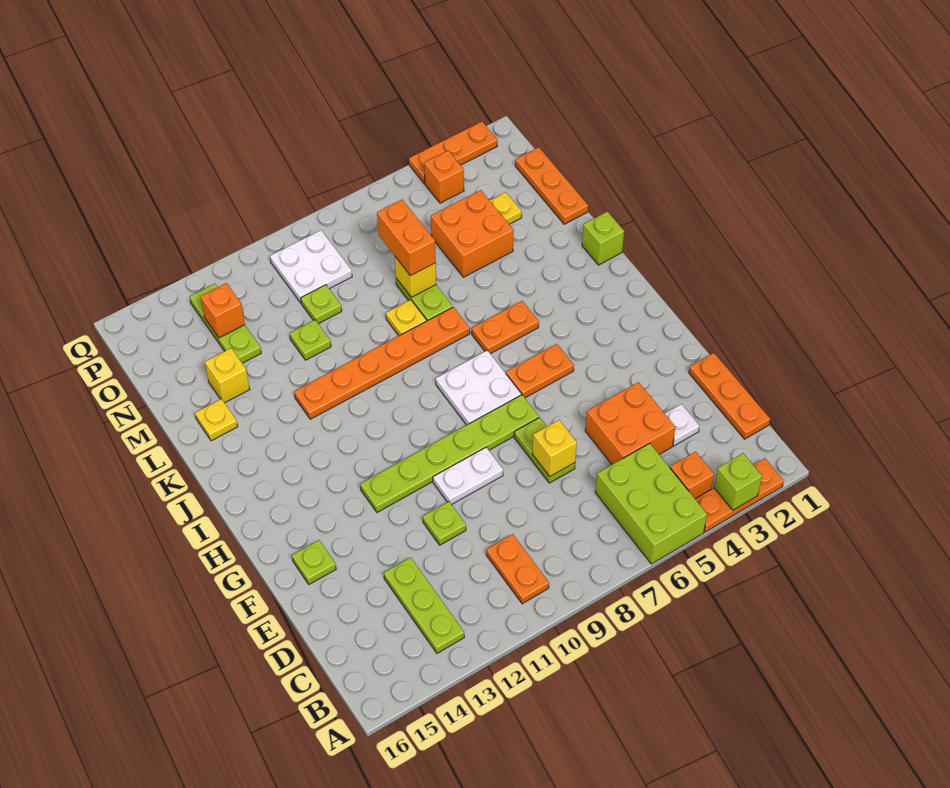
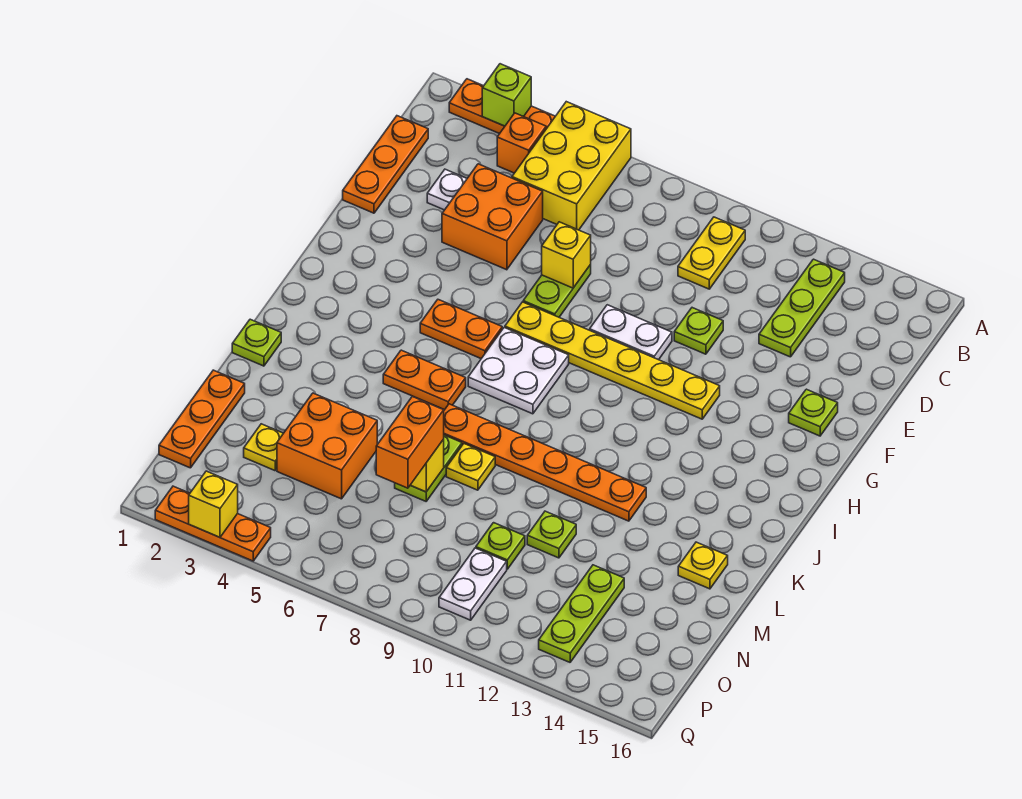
lime brick A5:C6 level 1 -> yellow brick A5:C6 level 1
orange plate B10:C10 level 1 -> yellow plate B10:C10 level 1
lime plate G7:G12 level 1 -> yellow plate G7:G12 level 1
lime brick K1 level 1 -> lime plate K1 level 1
yellow brick M14 level 1 -> yellow brick Q3 level 2
white plate O9:P10 level 1 -> white plate O10:P10 level 1
orange brick O13 level 2 -> none
orange brick P4 level 1 -> none

